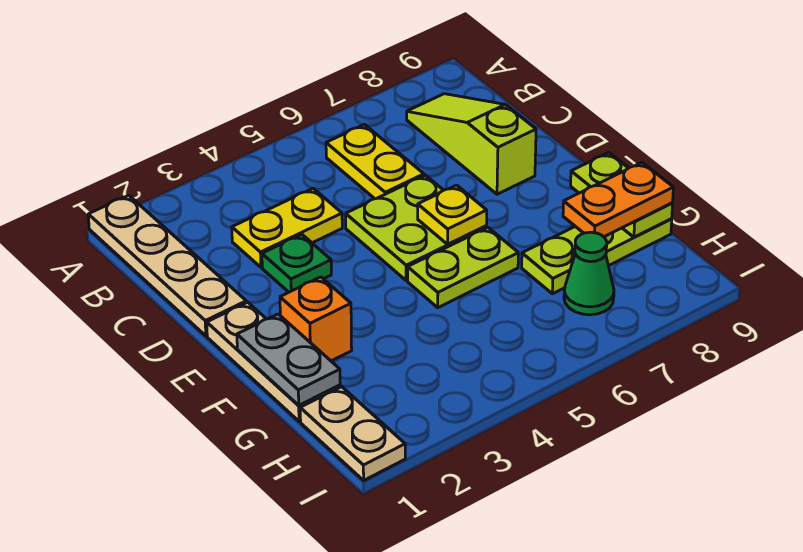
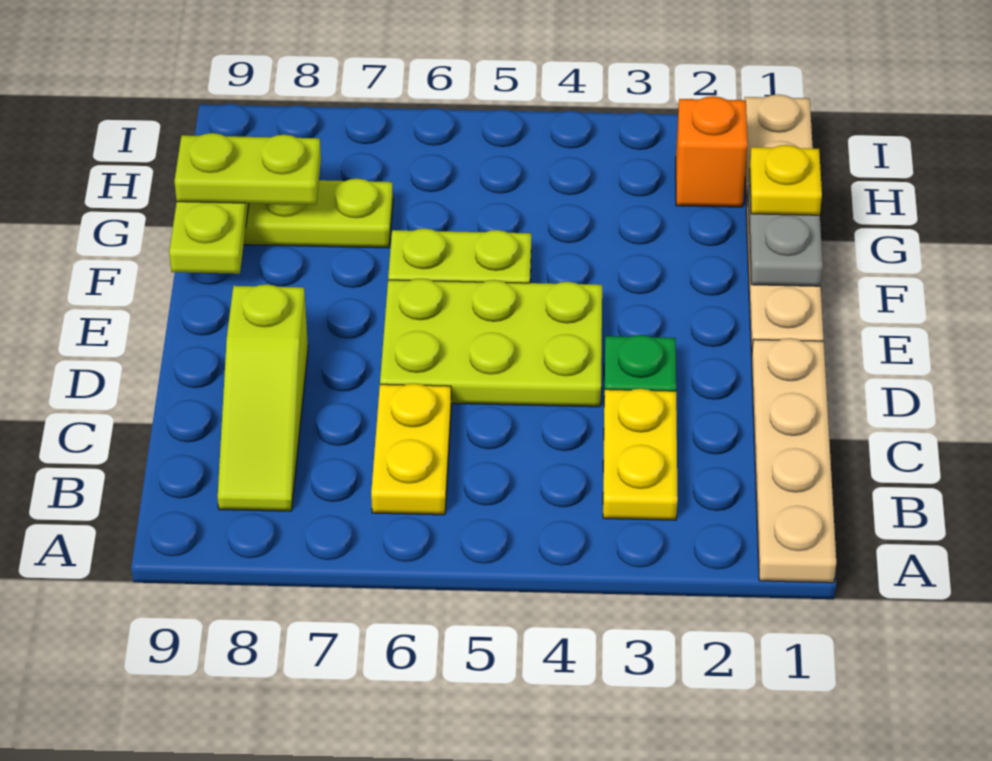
yellow plate C3:C4 level 1 -> yellow plate B3:C3 level 1
lime plate D5:E6 level 1 -> lime plate D4:E6 level 1
yellow plate E6 level 2 -> yellow plate G1 level 3
orange brick F2 level 1 -> orange brick H2 level 1
orange plate G8:G9 level 3 -> lime plate G8:G9 level 3
green cone H7 level 1 -> none

